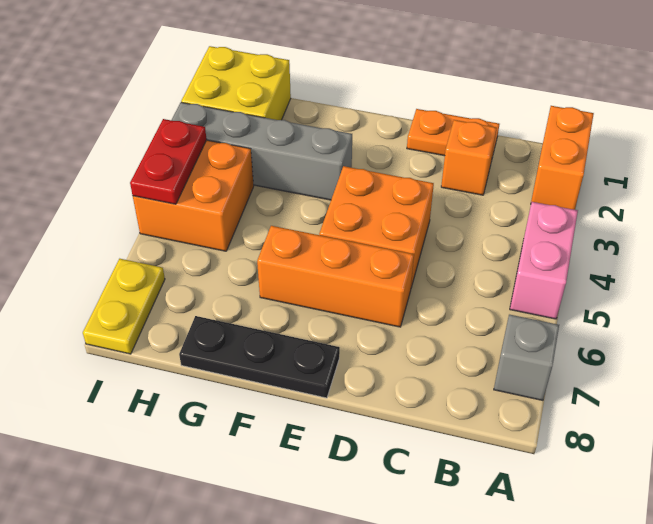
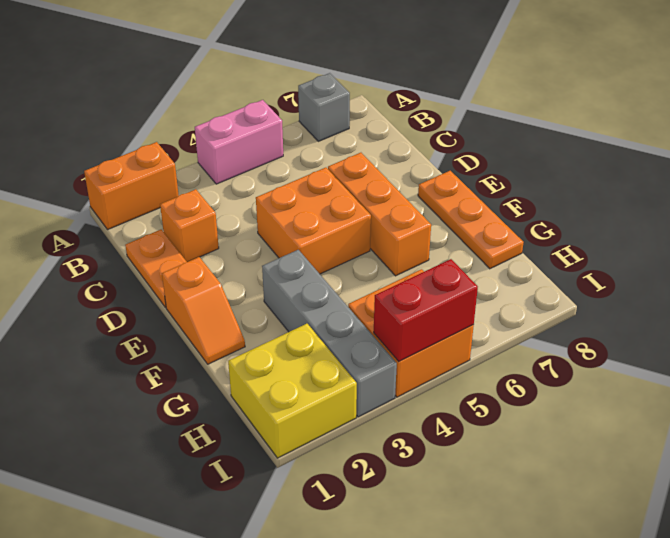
none -> orange slope E1:F1 level 1 top E
black plate E8:G8 level 1 -> orange plate E8:G8 level 1
red plate I4:I5 level 2 -> red brick I4:I5 level 2
yellow plate I7:I8 level 1 -> none

